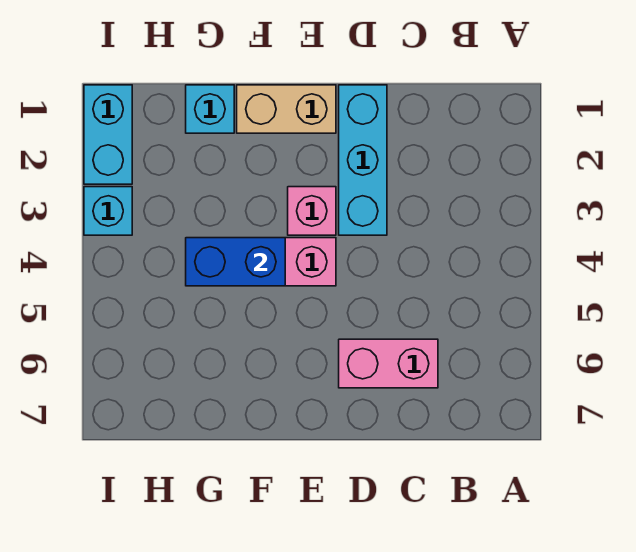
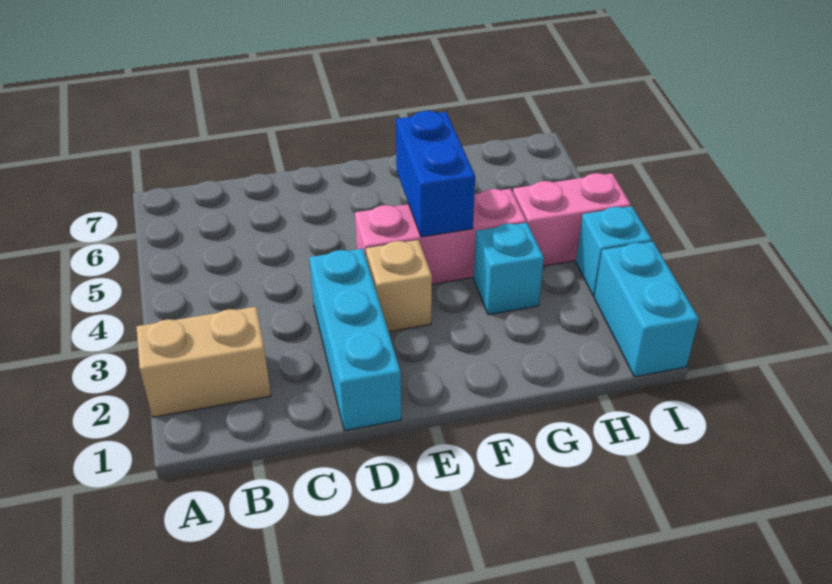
pink brick C6:D6 level 1 -> pink brick H4:I4 level 1
tan brick E1:F1 level 1 -> tan brick A2:B2 level 1
pink brick E3 level 1 -> tan brick E3 level 1
blue brick F4:G4 level 2 -> blue brick F4:F5 level 2
cyan brick G1 level 1 -> cyan brick G3 level 1

